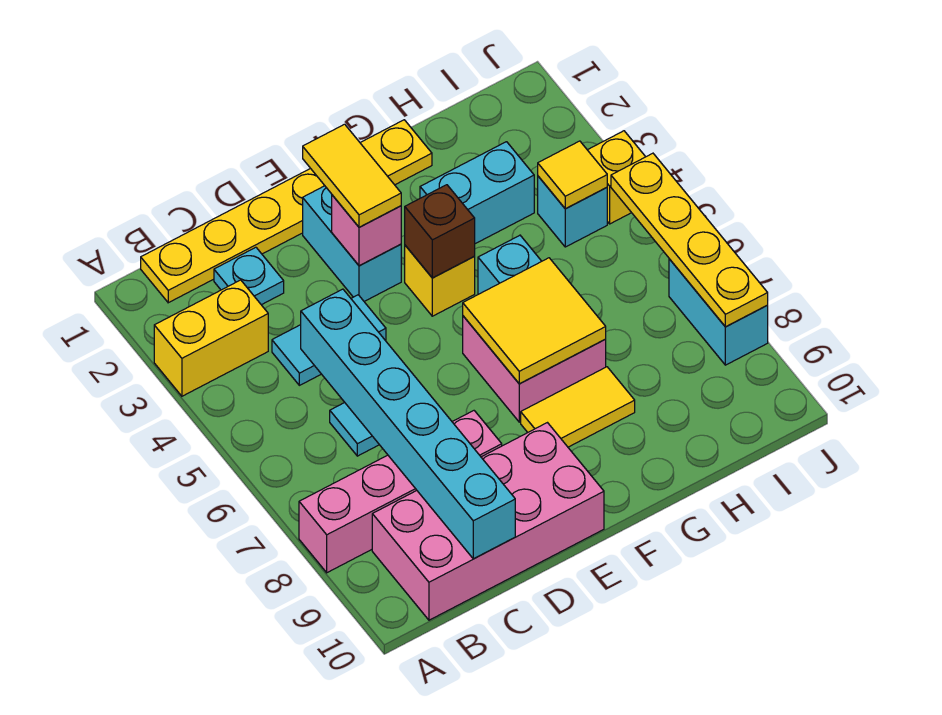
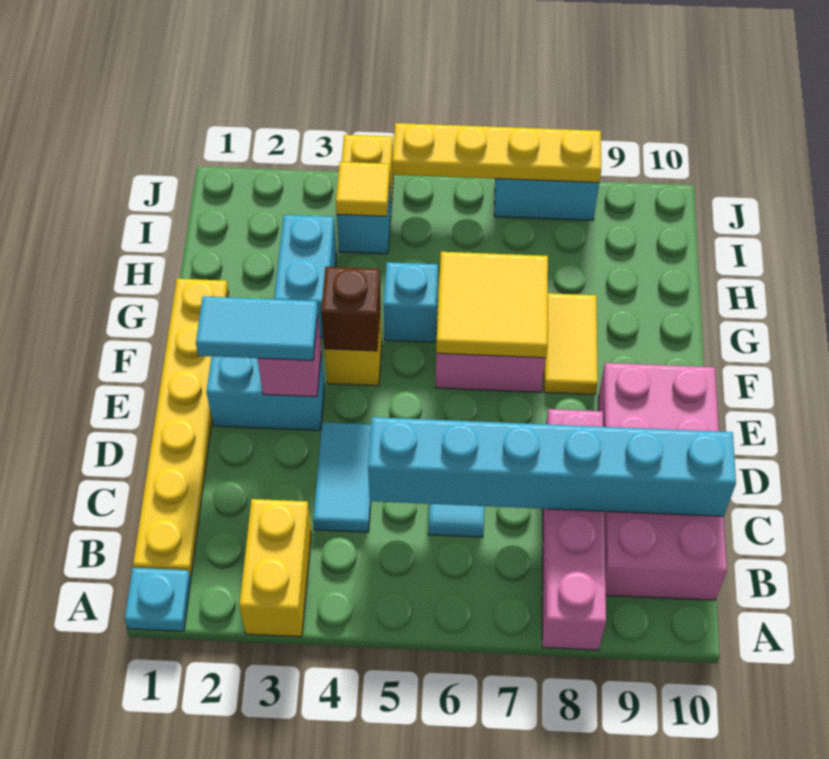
cyan plate C2 level 1 -> cyan plate A1 level 1
yellow tile E2:E3 level 3 -> cyan tile E2:E3 level 3

